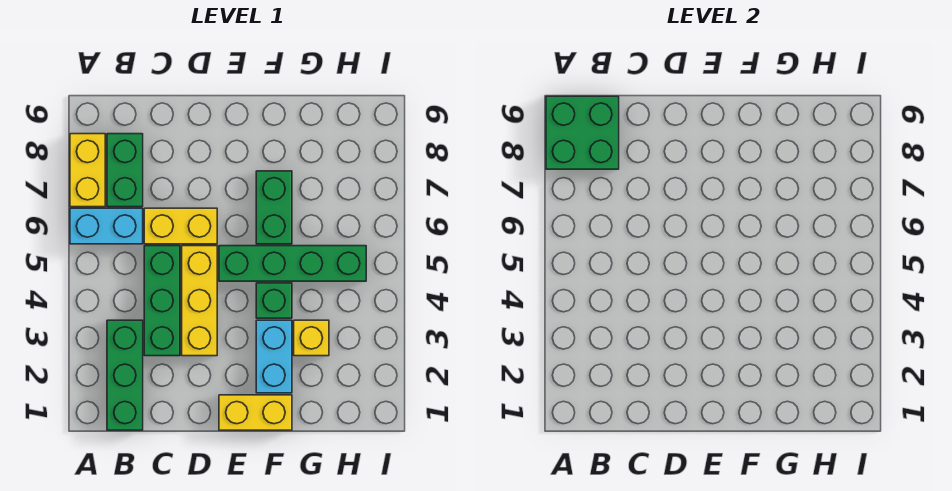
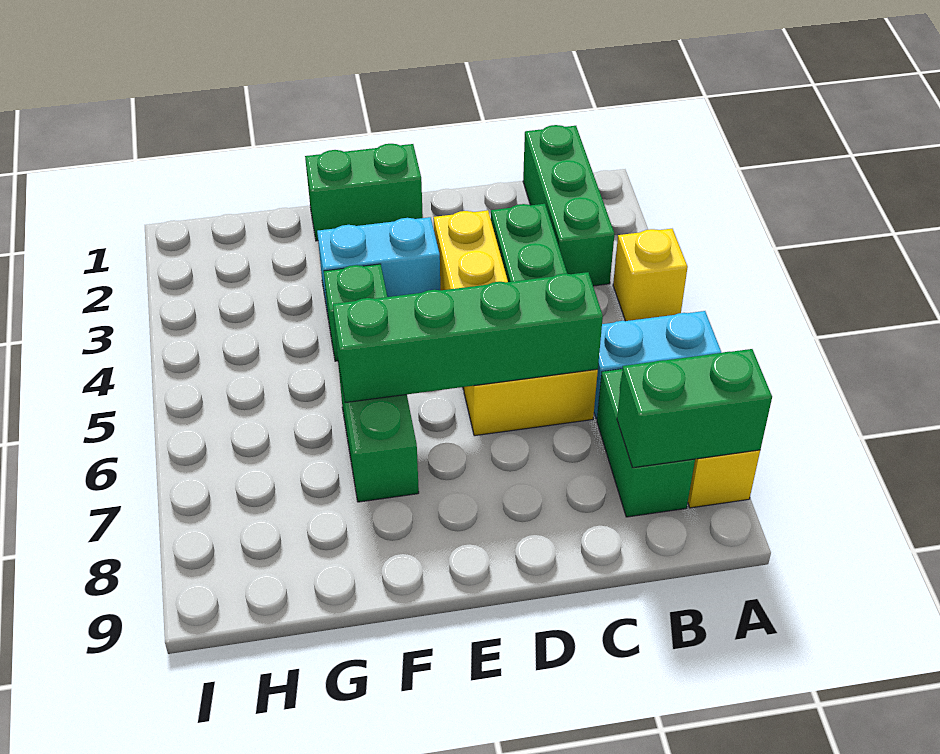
green brick A8:B9 level 2 -> green brick A8:B8 level 2
yellow brick E1:F1 level 1 -> green brick E1:F1 level 1
green brick E5:H5 level 1 -> green brick C6:F6 level 2
cyan brick F2:F3 level 1 -> cyan brick E3:F3 level 1
yellow brick G3 level 1 -> yellow brick A4 level 1

